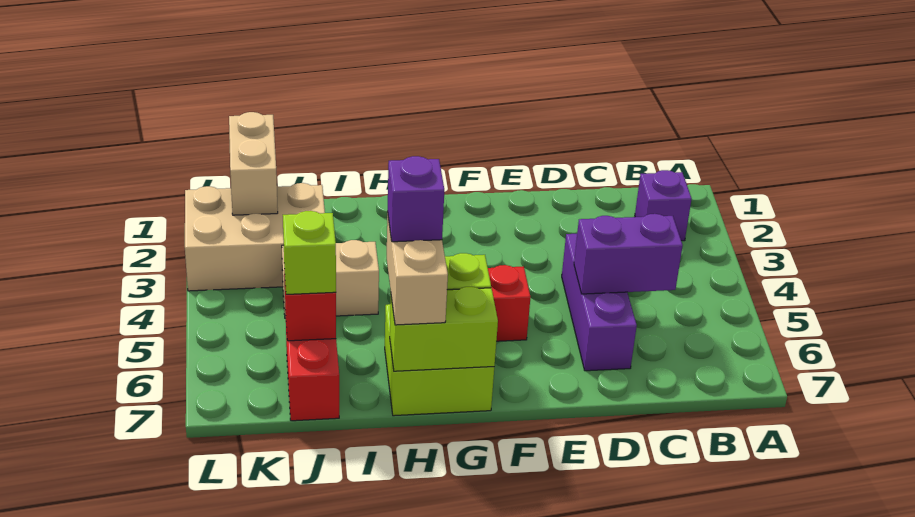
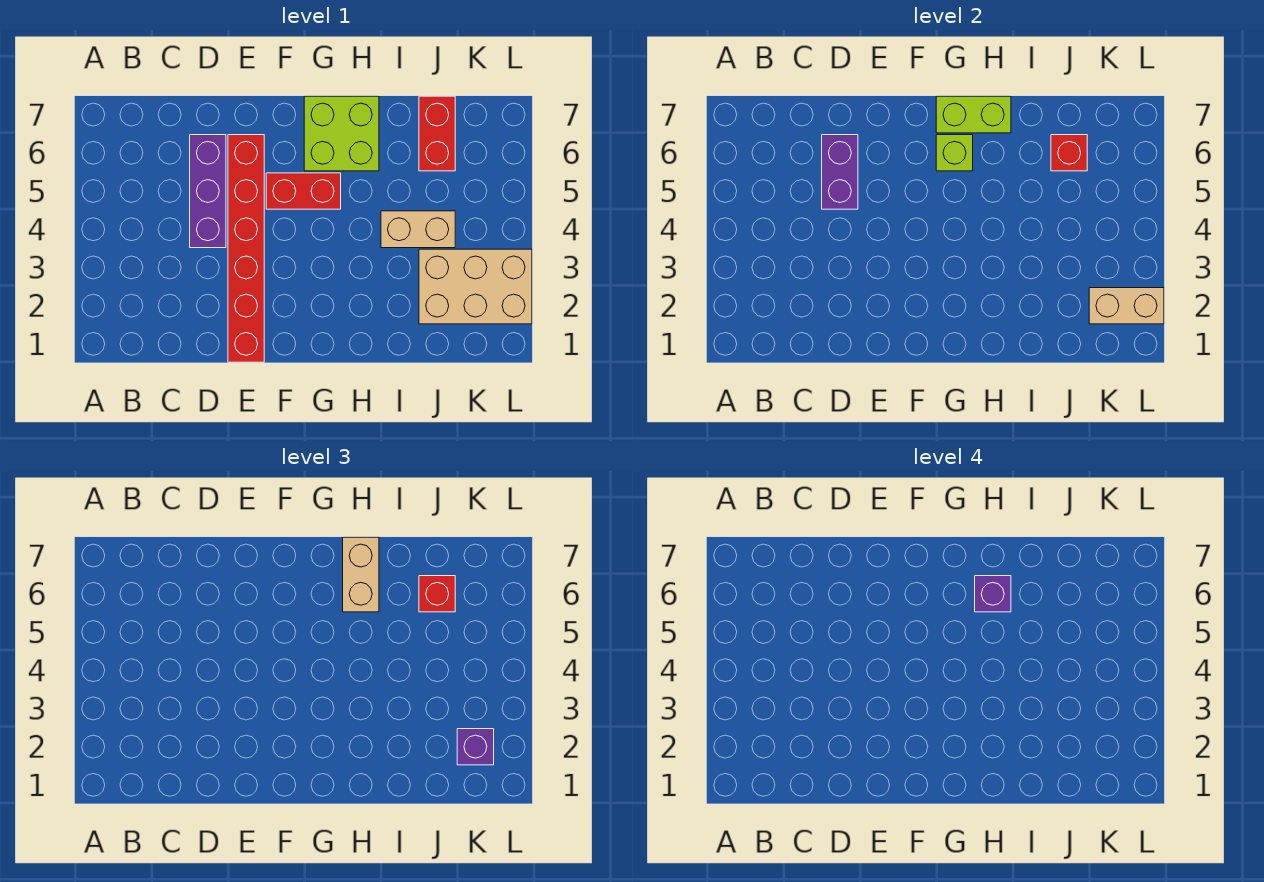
purple brick B2 level 1 -> purple brick K2 level 3
purple brick C5:D5 level 2 -> purple brick D5:D6 level 2
none -> red brick E1:E6 level 1
lime brick J6 level 3 -> red brick J6 level 3
tan brick K1:K2 level 2 -> tan brick K2:L2 level 2

